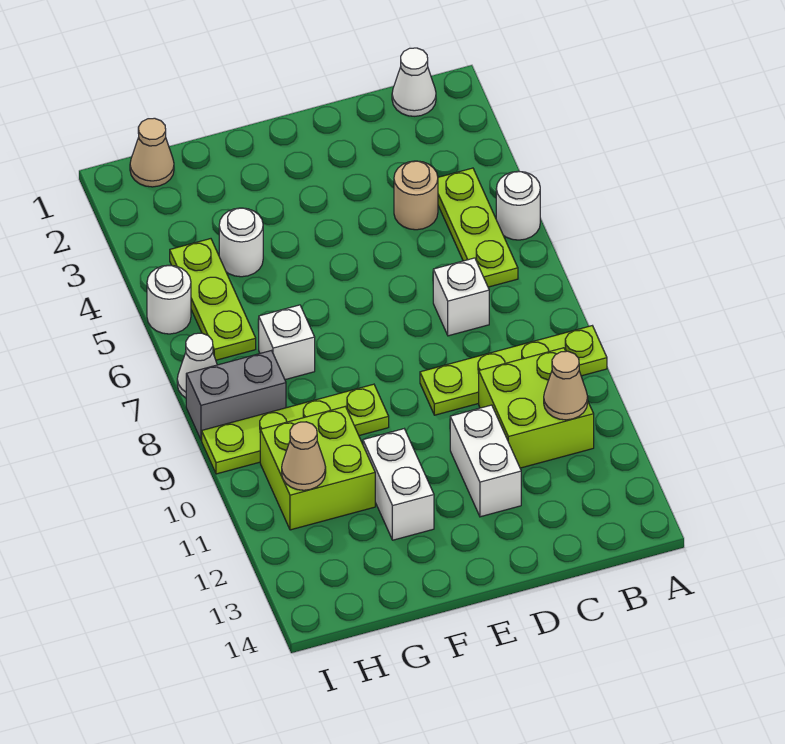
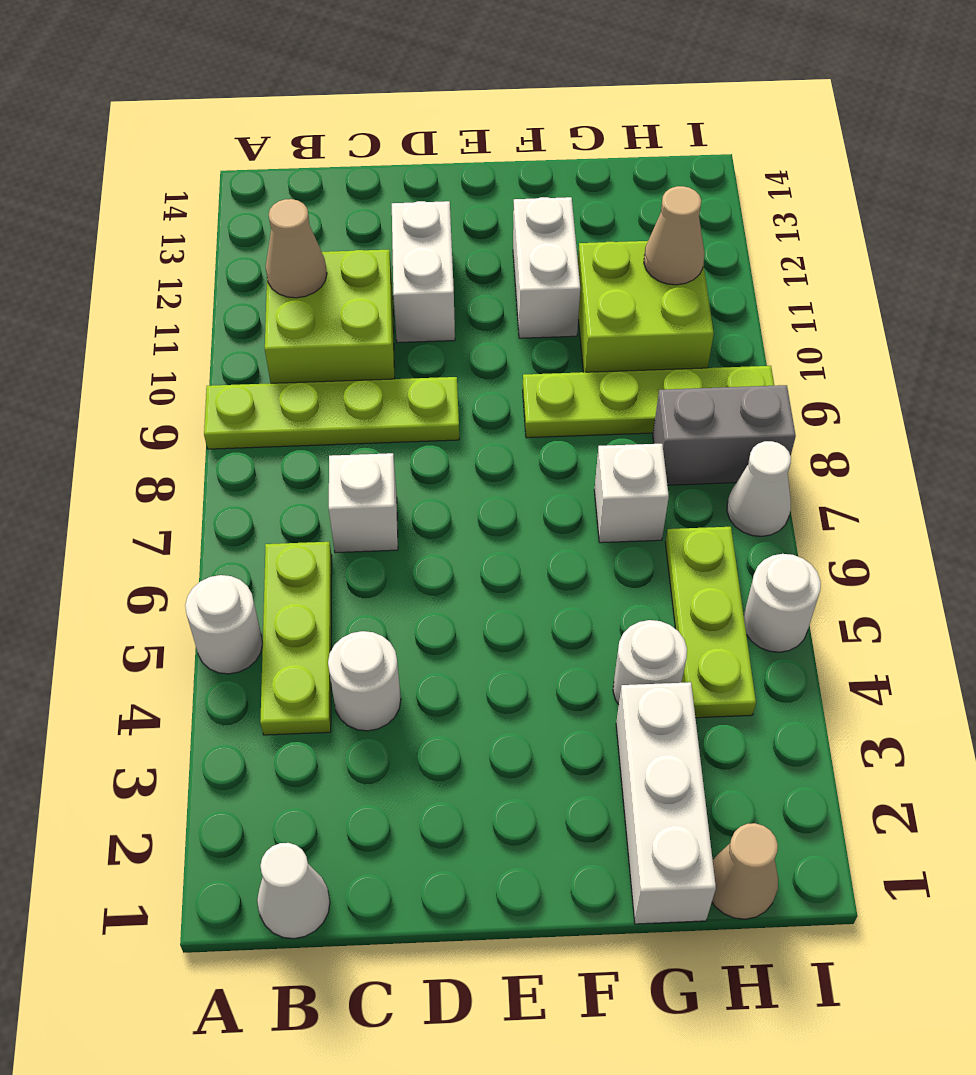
tan round brick C4 level 1 -> white round brick C4 level 1
none -> white brick G1:G3 level 1

